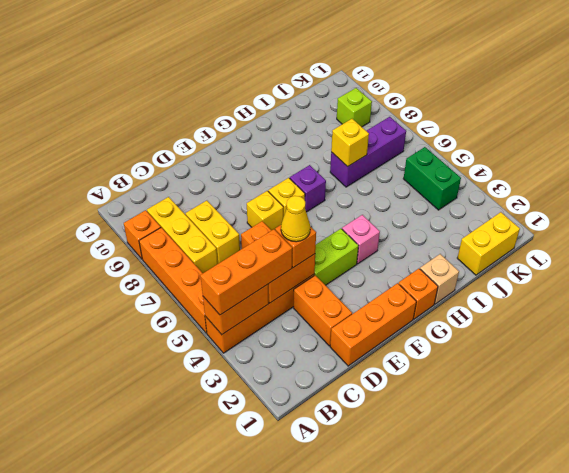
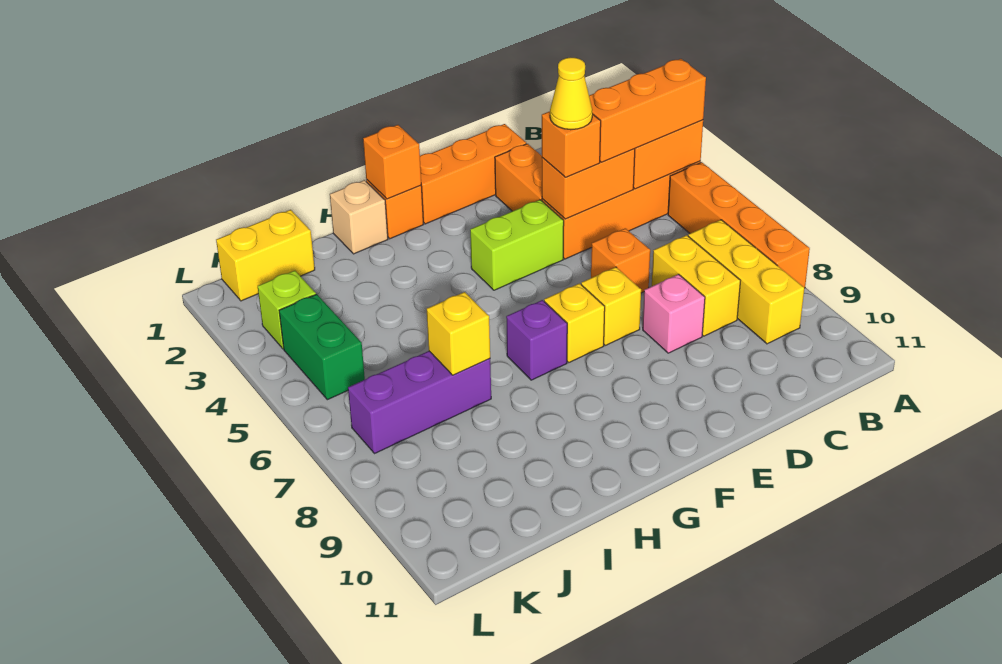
orange brick A9 level 1 -> orange brick G1 level 2
pink brick G4 level 1 -> pink brick D8 level 1
lime brick K9 level 1 -> lime brick K3 level 1

